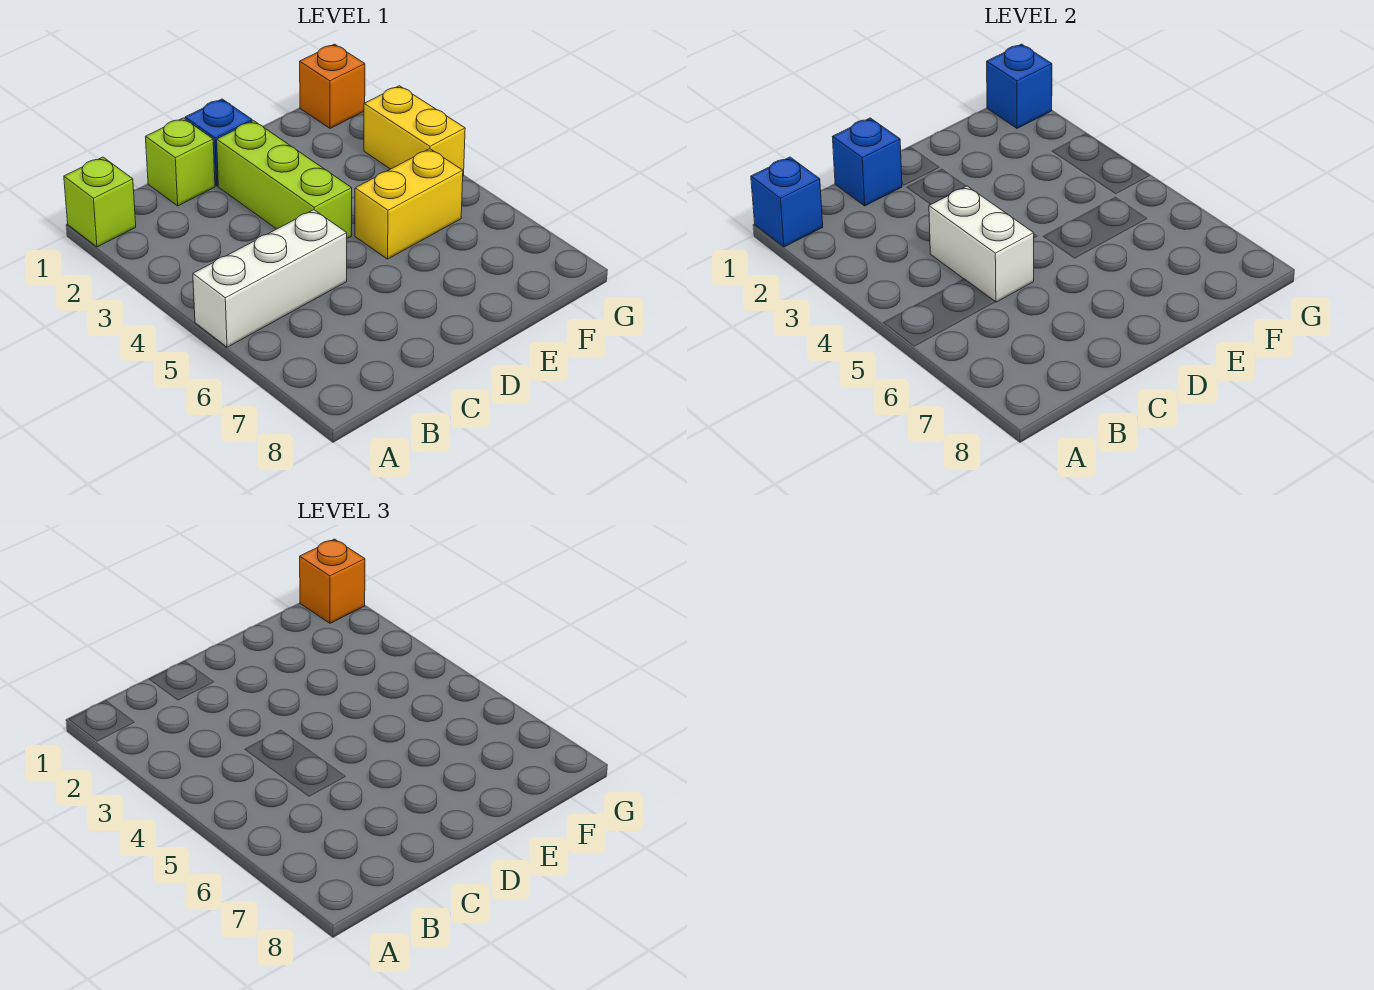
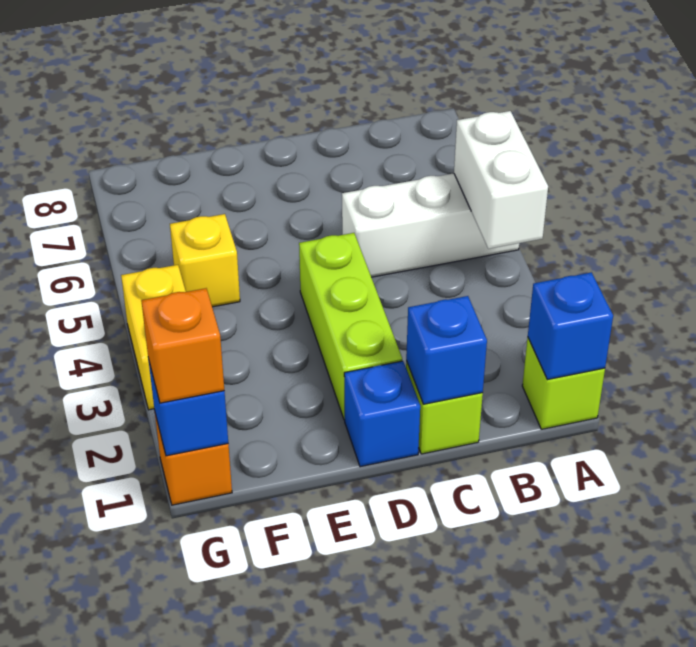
white brick C4:C5 level 2 -> white brick A4:A5 level 2
yellow brick E5:F5 level 1 -> yellow brick F5 level 1

